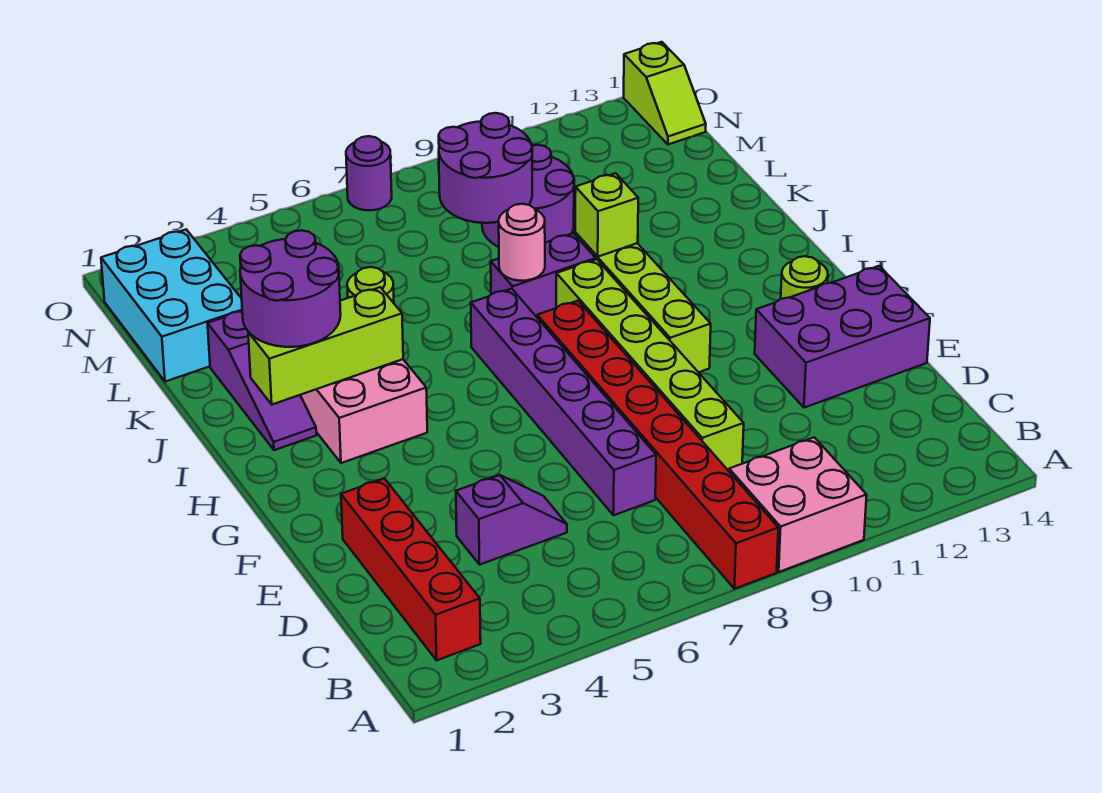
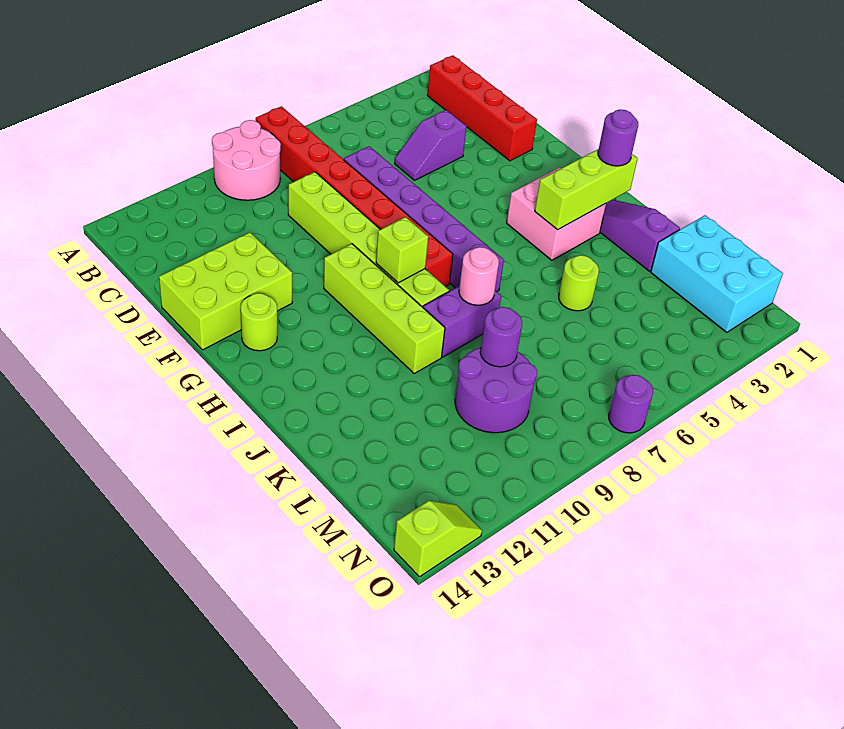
pink brick A9:B10 level 1 -> pink round brick A9:B10 level 1
purple brick E12:F14 level 1 -> lime brick E12:F14 level 1
purple round brick I2:J3 level 3 -> purple round brick I2 level 3
lime brick J10 level 2 -> lime brick H9 level 2
purple round brick L8:M9 level 2 -> purple round brick L9 level 2
lime slope N14:O14 level 1 top O -> lime slope O13:O14 level 1 top 14

